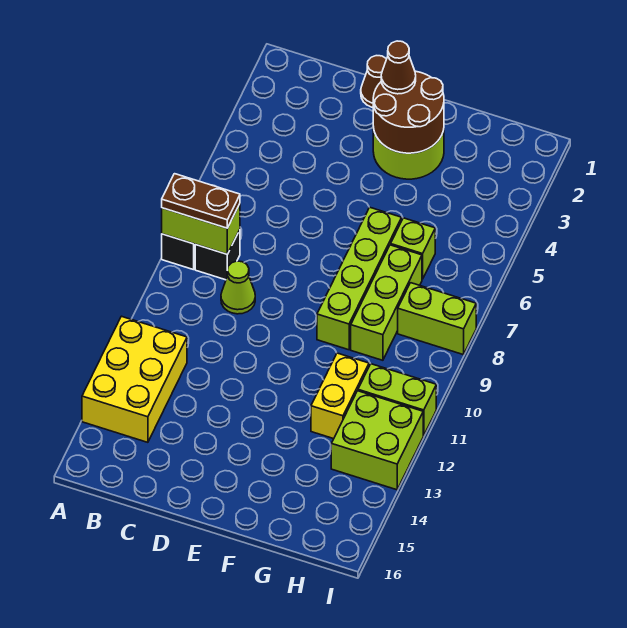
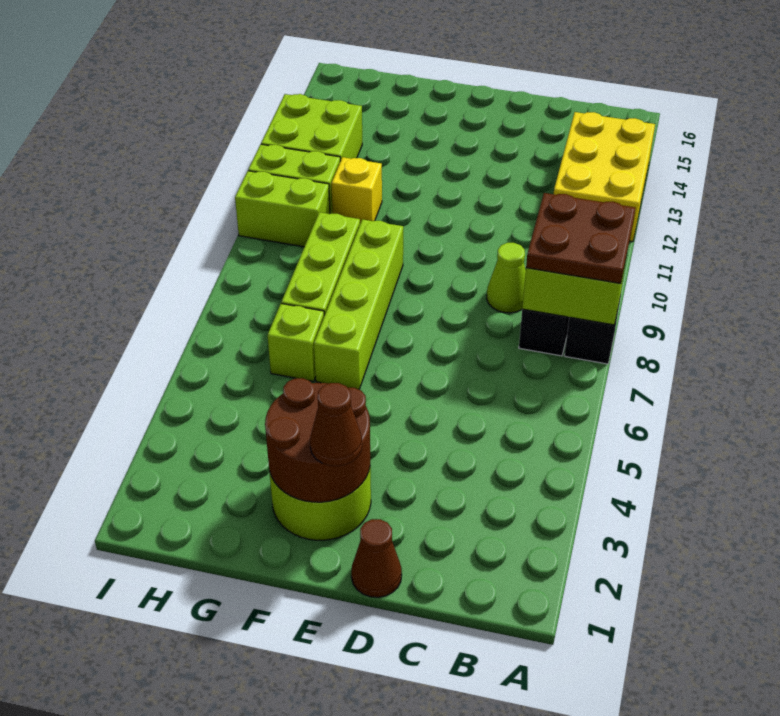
brown plate A8:B8 level 3 -> brown plate A8:B9 level 3
yellow brick G11:G12 level 1 -> yellow brick G11 level 1
lime brick H8:I8 level 1 -> lime brick H10:I10 level 1

